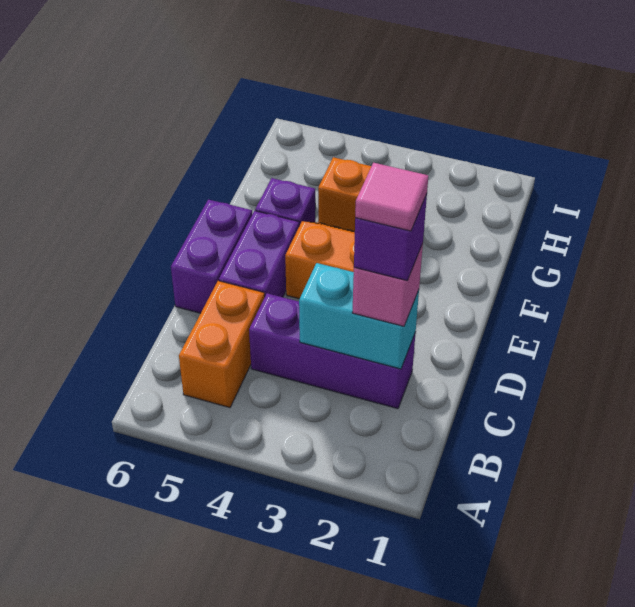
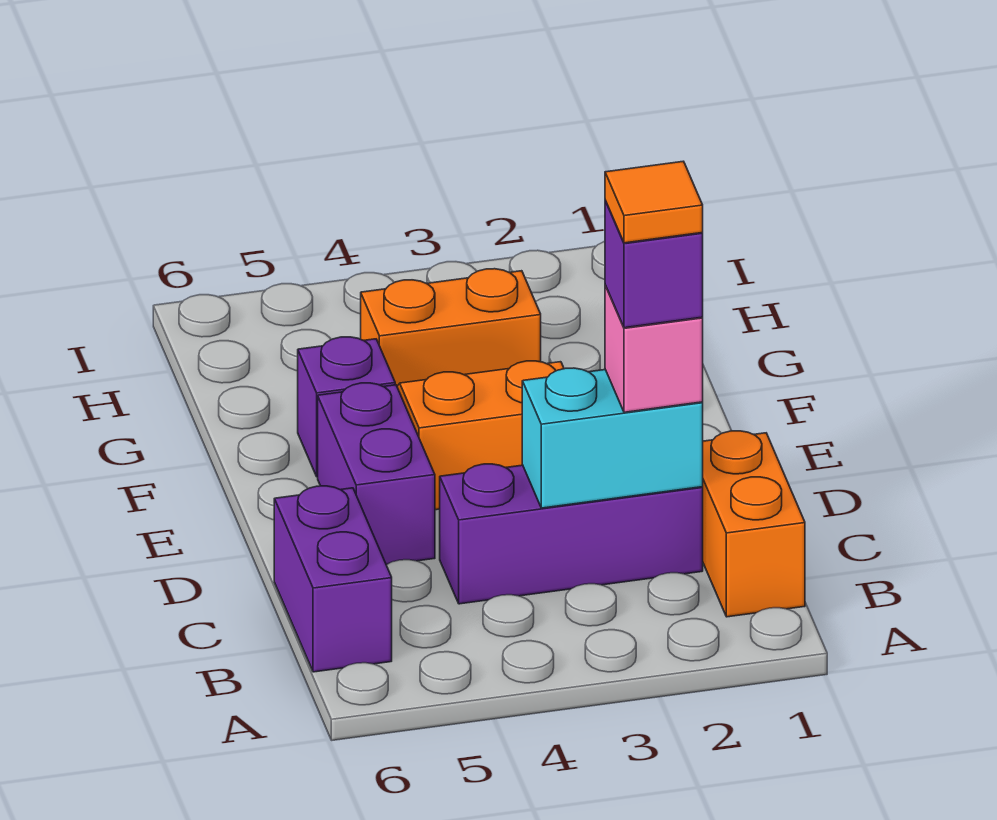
orange brick B5:C5 level 1 -> orange brick B1:C1 level 1
pink tile C2 level 5 -> orange tile C2 level 5
purple brick D6:E6 level 1 -> purple brick B6:C6 level 1

